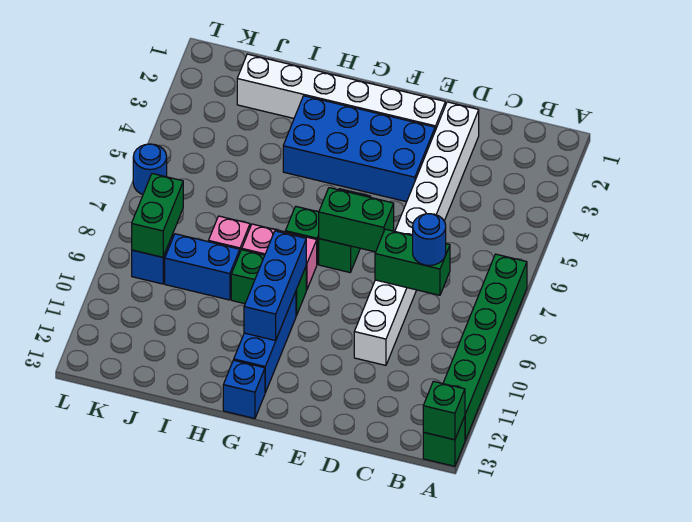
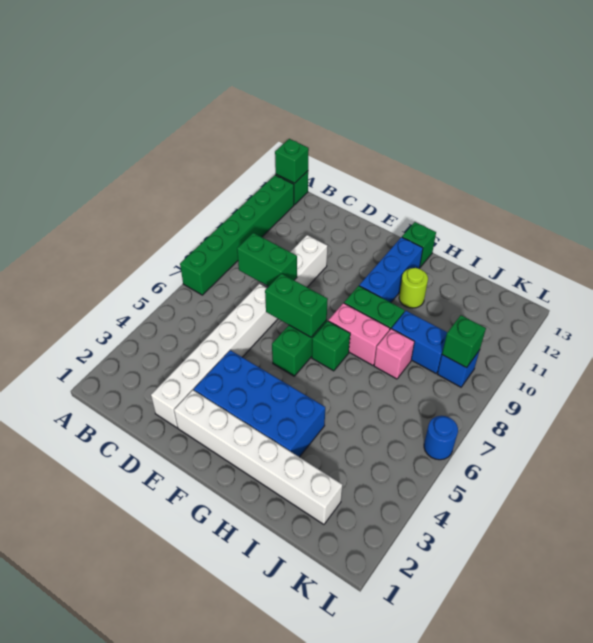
blue round brick C8 level 3 -> none
blue brick G9:G11 level 2 -> none
blue brick G13 level 1 -> green brick G13 level 1
none -> lime round brick H11 level 1
green brick K8:K9 level 2 -> green brick K9 level 2

